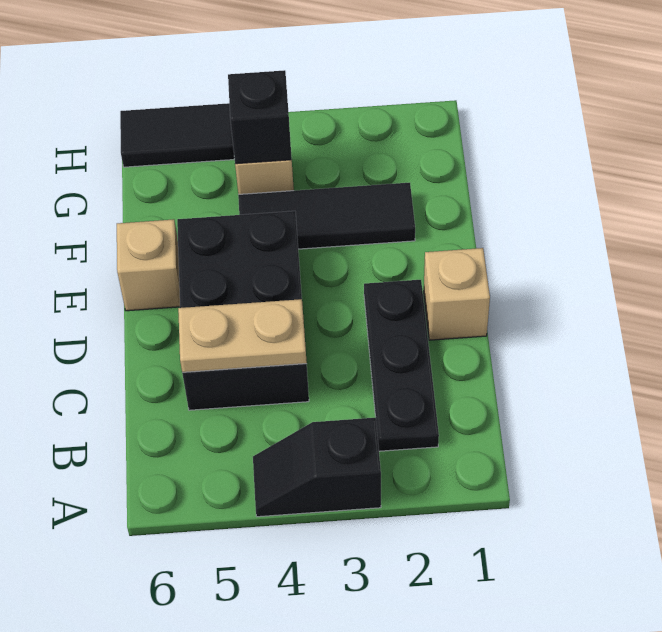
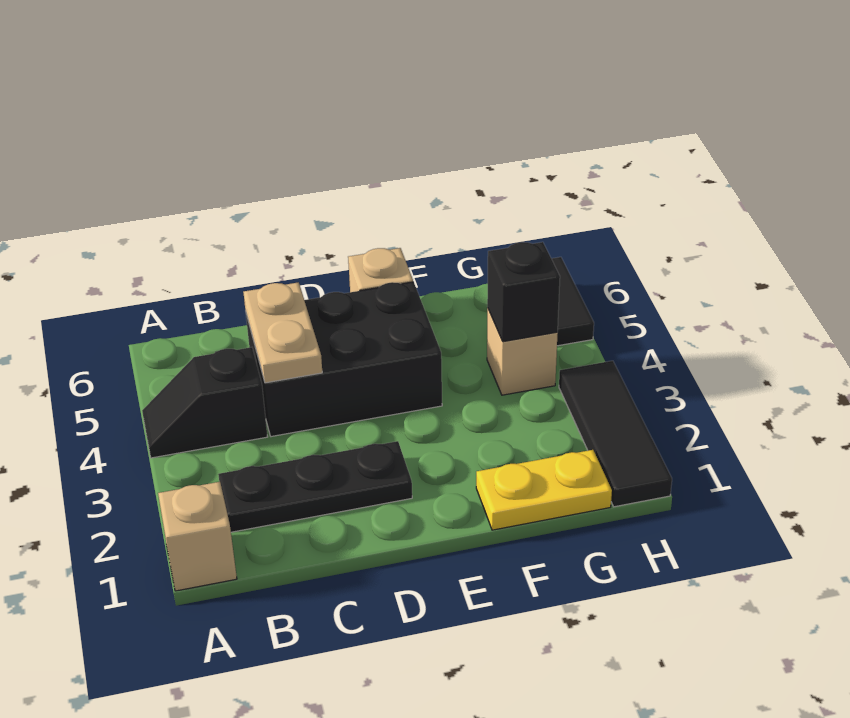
black slope A3:A4 level 1 top 3 -> black slope A4:B4 level 1 top B
tan brick D1 level 1 -> tan brick A1 level 1
none -> yellow plate F1:G1 level 1
black tile F2:F4 level 1 -> black tile H1:H3 level 1

